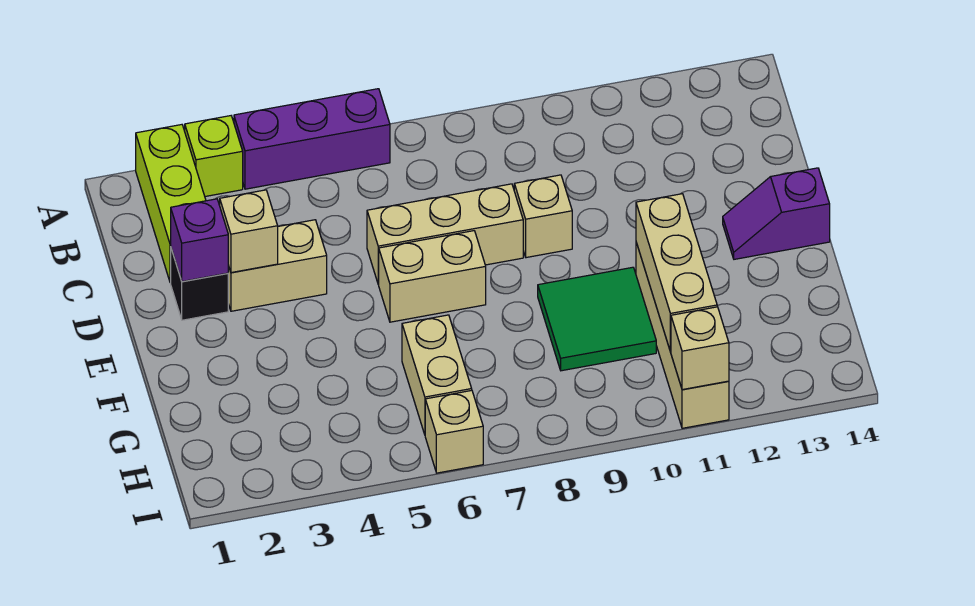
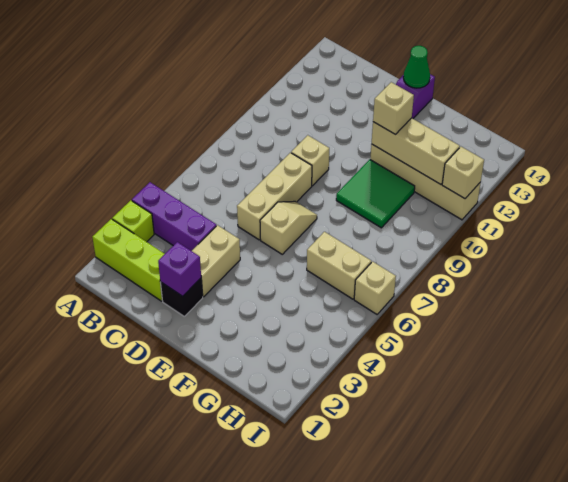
purple brick A4:A6 level 1 -> purple brick A4:C4 level 1
tan brick D3 level 2 -> tan brick F11 level 3
tan brick E6:E7 level 1 -> tan slope E6:E7 level 1 top 6
none -> green cone E14 level 2

